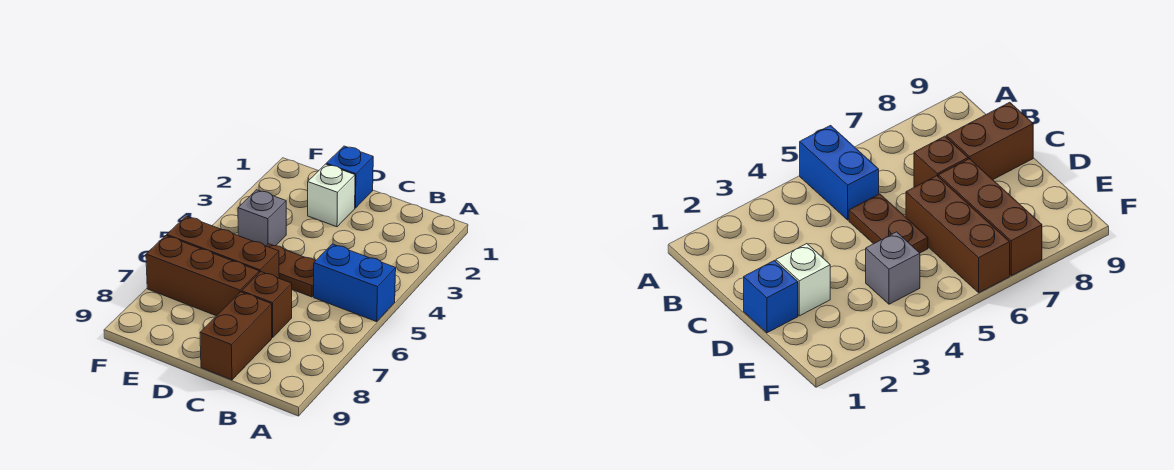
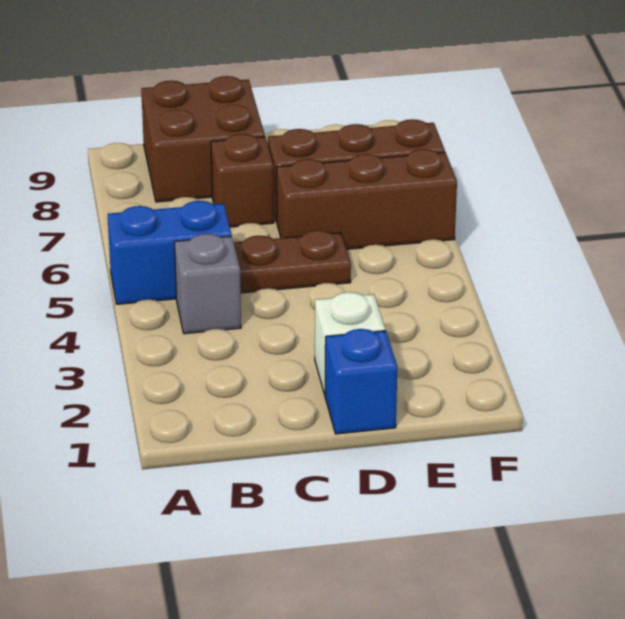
brown brick C8:C9 level 1 -> brown brick B8:C9 level 1
grey brick E4 level 1 -> grey brick B4 level 1

